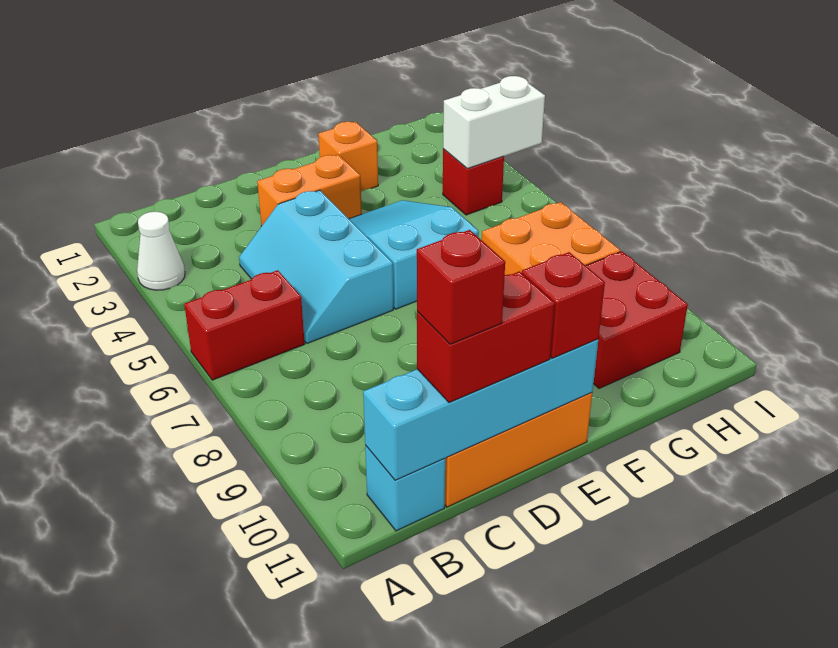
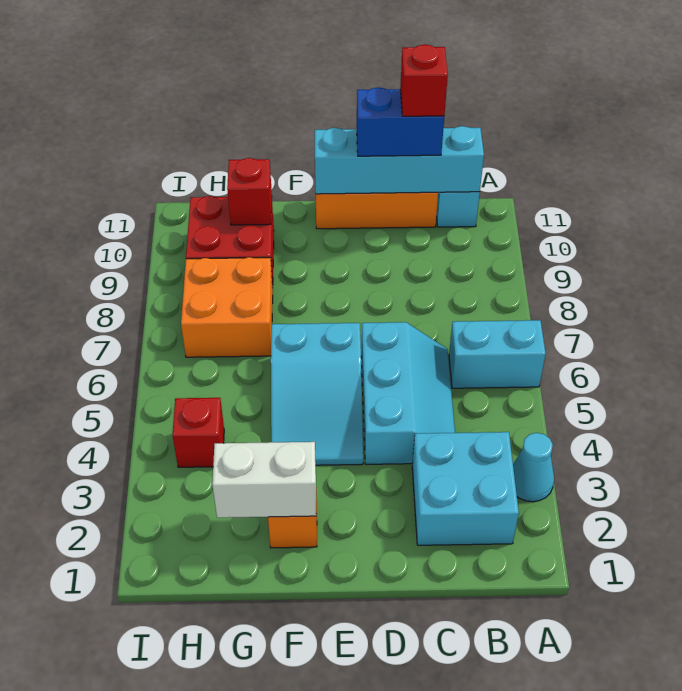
white cone A3 level 1 -> cyan cone A3 level 1
red brick A6:B6 level 1 -> cyan brick A6:B6 level 1
none -> cyan brick B2:C3 level 1
red brick C11:D11 level 3 -> blue brick C11:D11 level 3
orange brick D3:E3 level 1 -> none
red brick E11 level 3 -> red brick G10 level 2
white brick H4:I4 level 2 -> white brick F2:G2 level 2

